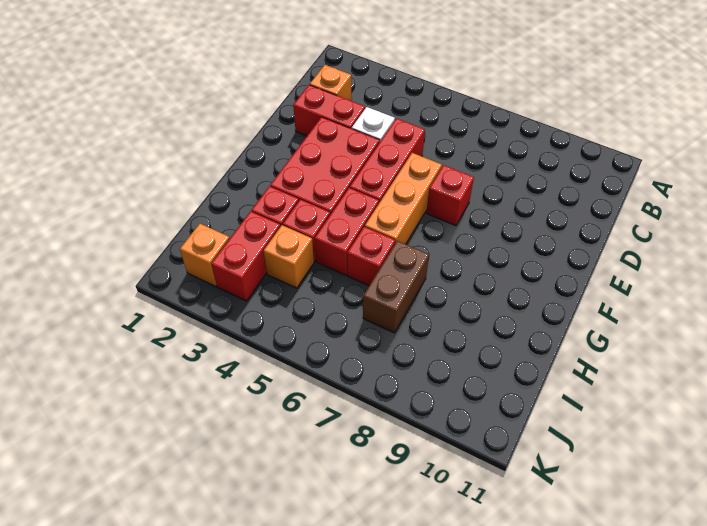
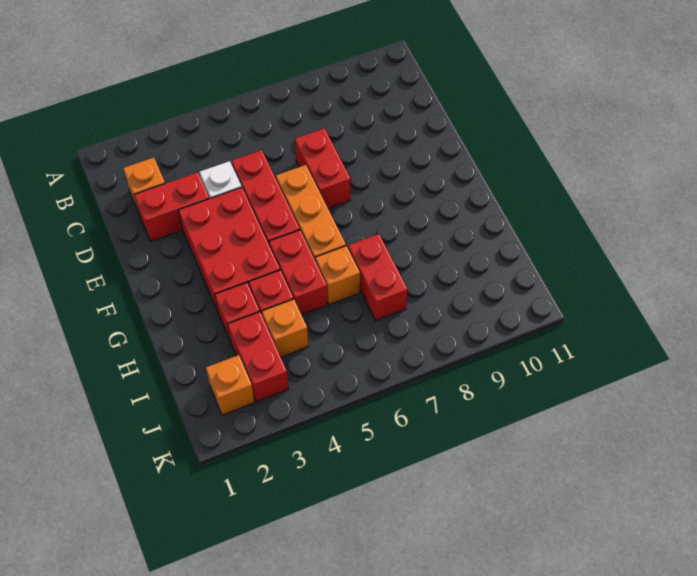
red brick E7 level 1 -> red brick D7:E7 level 1
red brick H6 level 1 -> orange brick H6 level 1
brown brick H7:I7 level 1 -> red brick H7:I7 level 1

